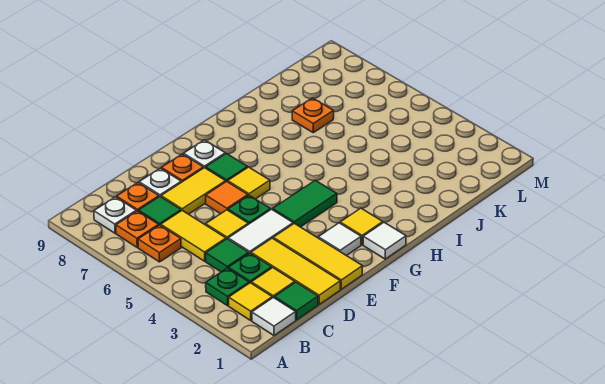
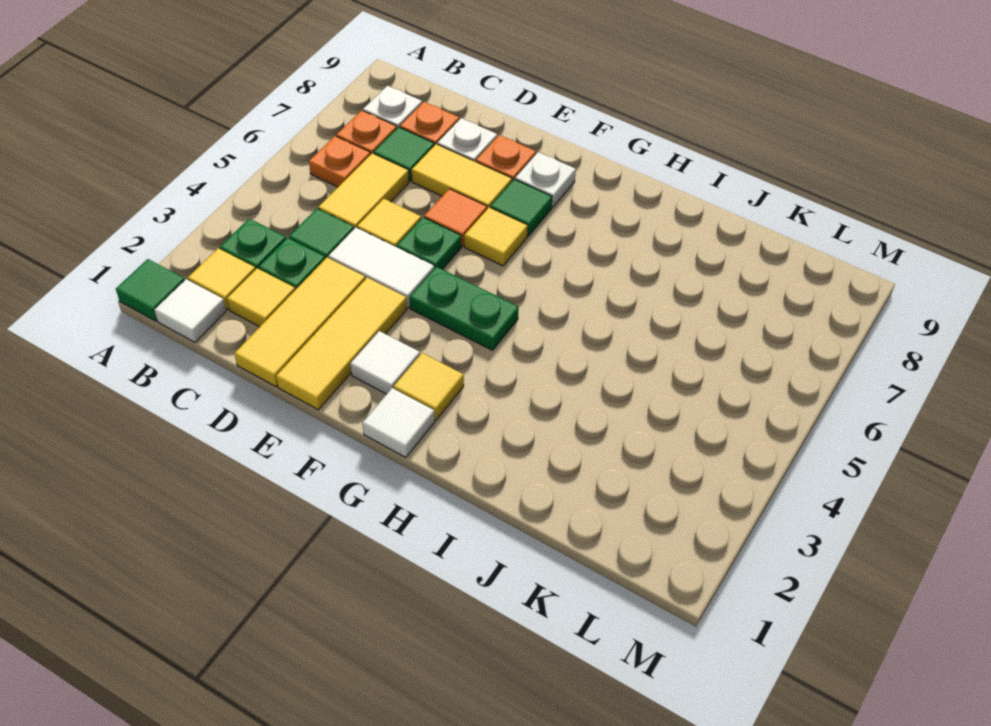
green tile C1 level 1 -> green tile A1 level 1
green tile F4:G4 level 1 -> green plate F4:G4 level 1
orange plate J7 level 1 -> none

